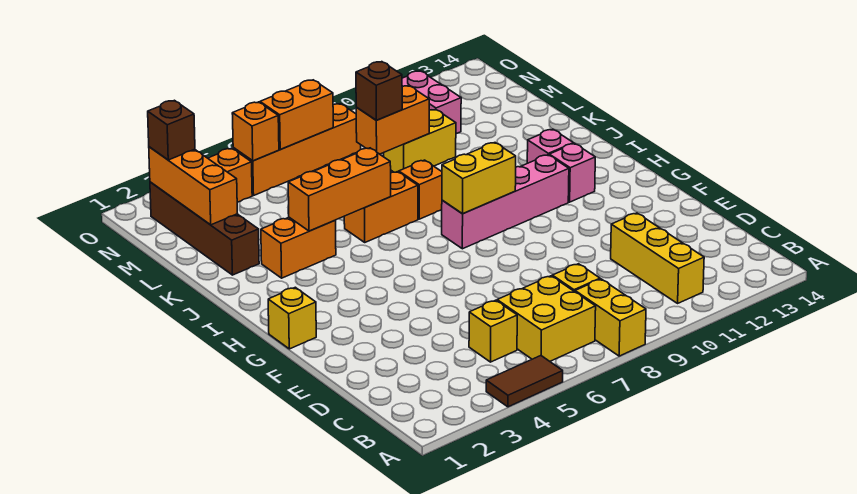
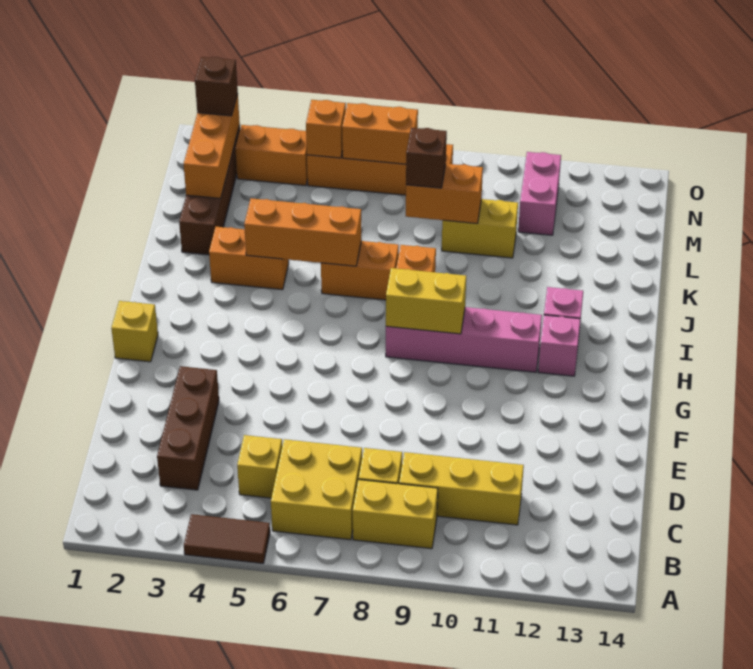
yellow brick A8:B8 level 1 -> yellow brick B8:B9 level 1
yellow brick B11:D11 level 1 -> yellow brick C9:C11 level 1
none -> brown brick C3:E3 level 1

